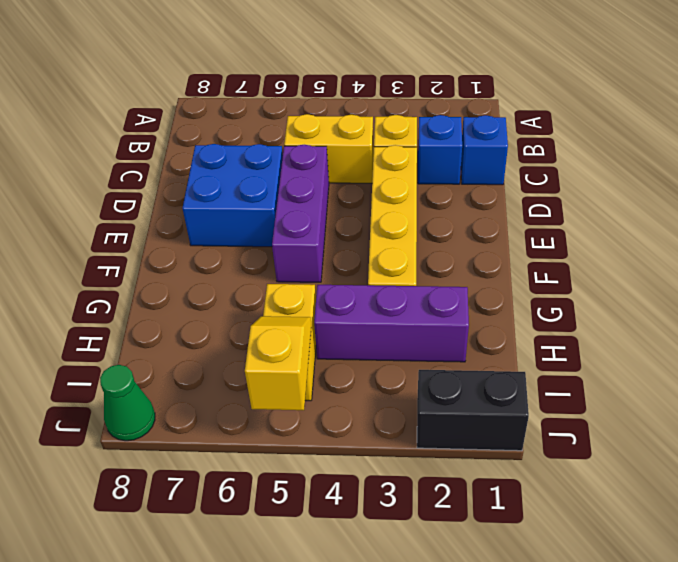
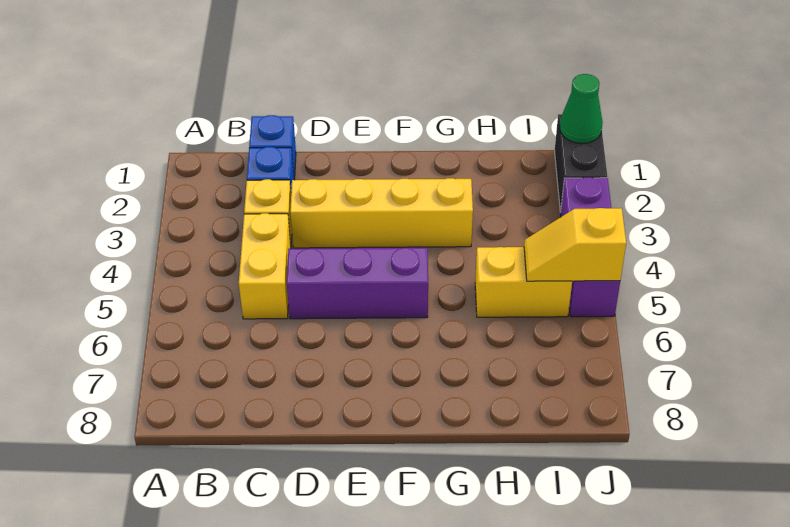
blue brick D6:E7 level 1 -> none
purple brick H2:H4 level 1 -> purple brick J3:J5 level 1
green cone J8 level 1 -> green cone J1 level 2

